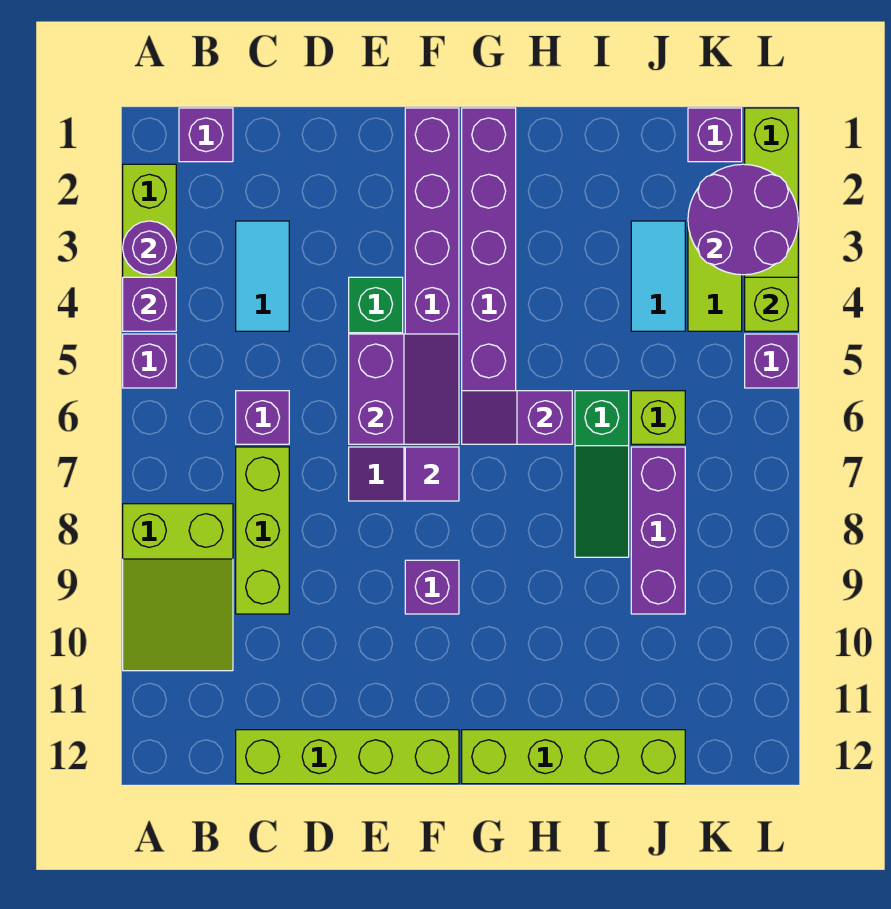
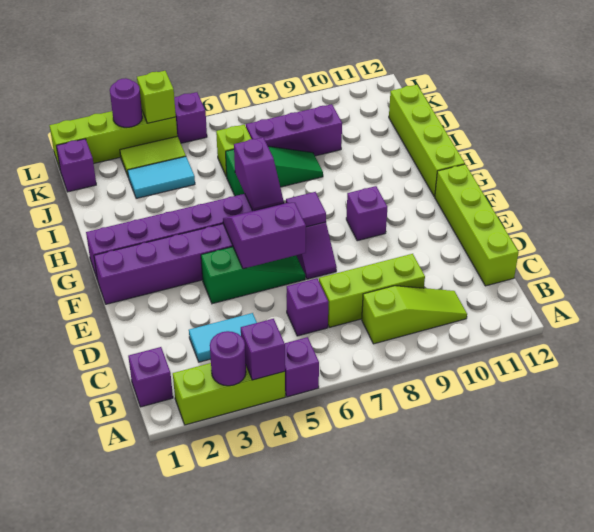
lime slope A8:B10 level 1 top 8 -> lime slope B8:B10 level 1 top 8
purple round brick K2:L3 level 2 -> purple round brick L3 level 2

